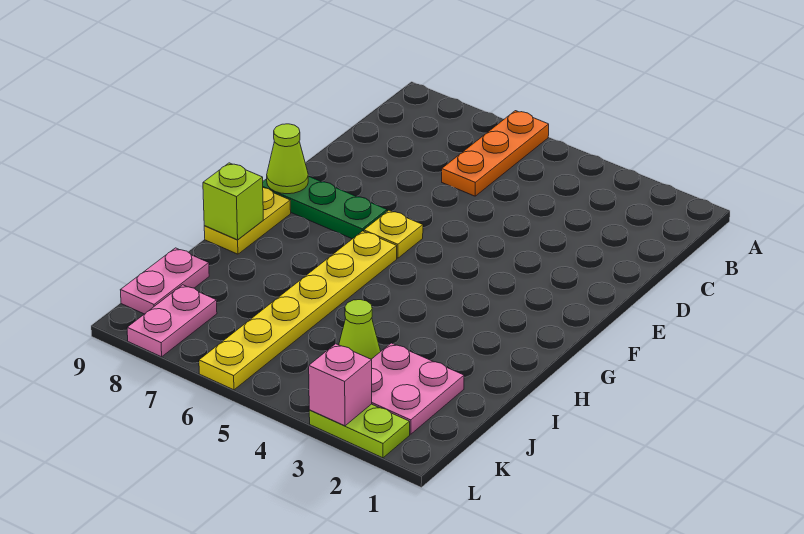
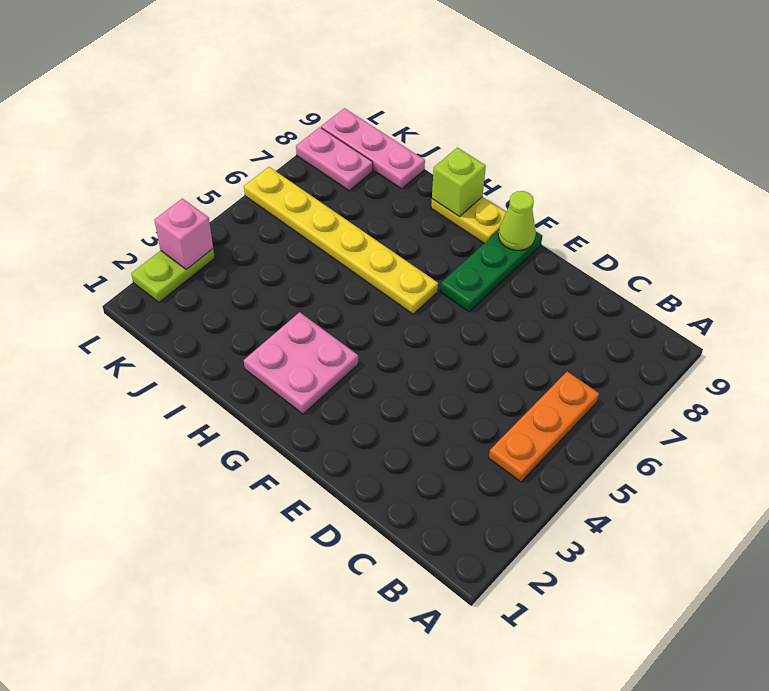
orange plate A6:C6 level 1 -> orange plate B4:B6 level 1
yellow plate F6 level 1 -> none
pink plate J2:K3 level 1 -> pink plate G2:H3 level 1
lime cone J4 level 1 -> none
pink plate J9:K9 level 1 -> pink plate J9:L9 level 1

